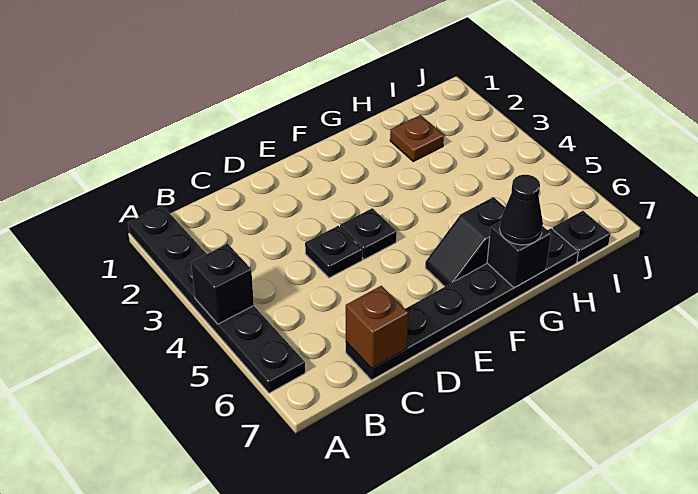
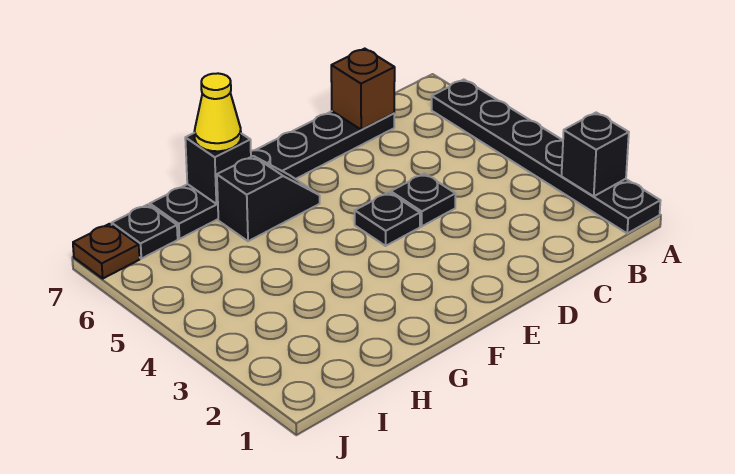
black brick A4 level 2 -> black brick A2 level 2
black cone G7 level 3 -> yellow cone G7 level 3
brown plate H2 level 1 -> brown plate J7 level 1

